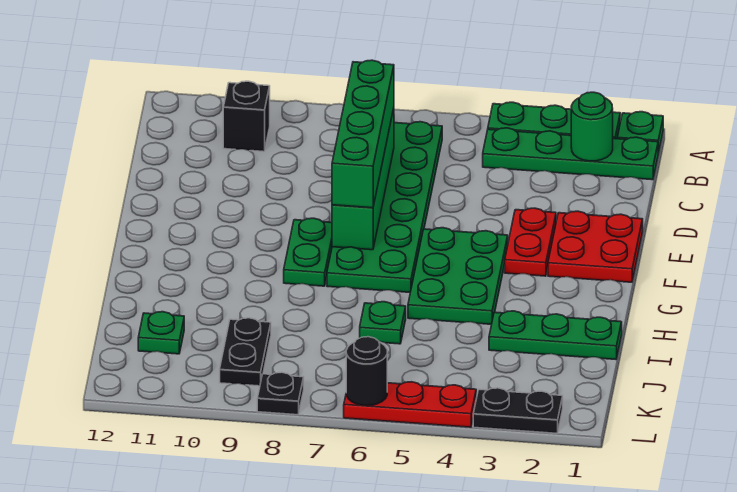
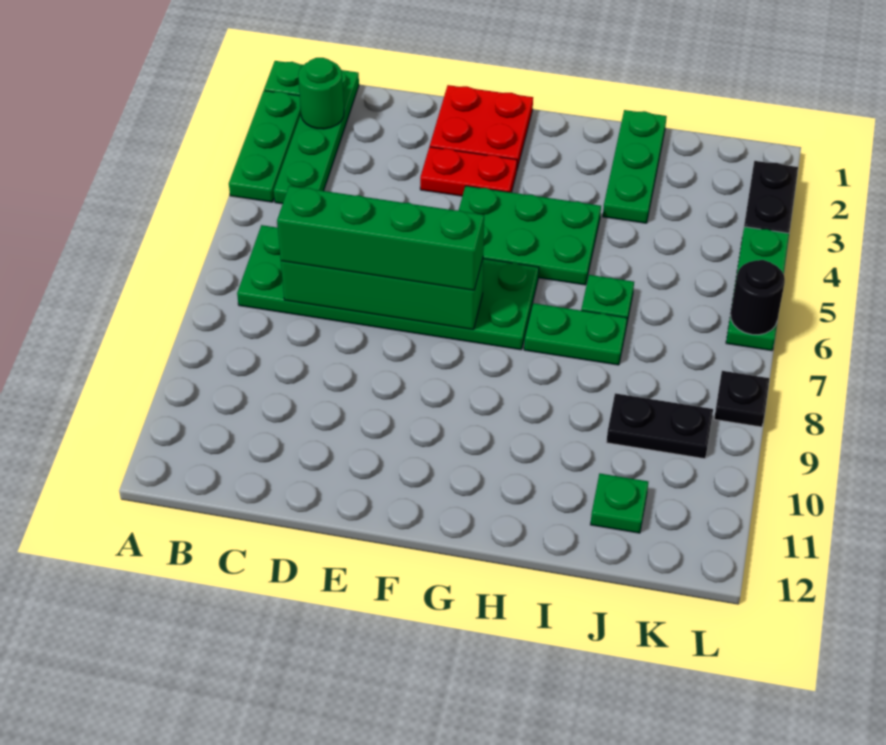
black brick B10 level 1 -> none
green plate F8:G8 level 1 -> green plate H7:I7 level 1
red plate L4:L6 level 1 -> green plate L4:L6 level 1

